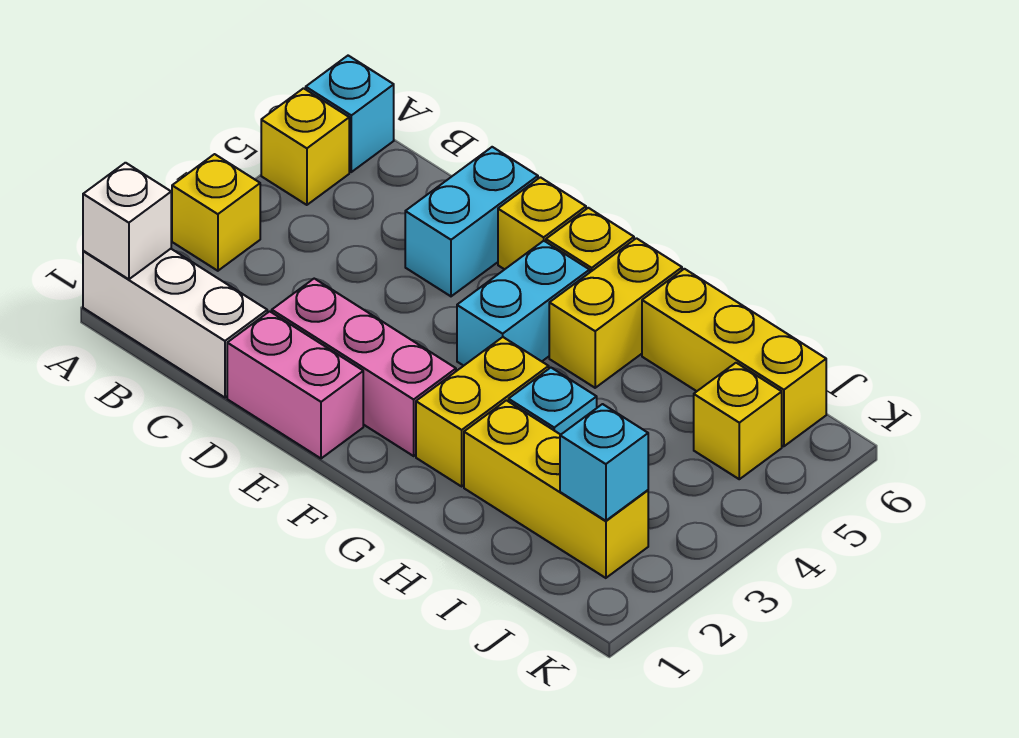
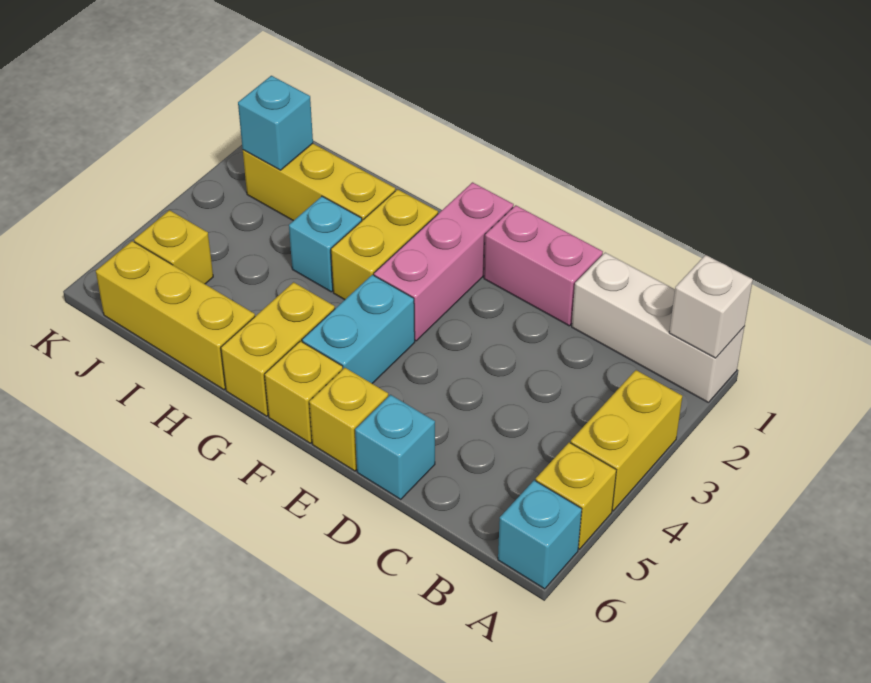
yellow brick A3 level 1 -> yellow brick A3:A4 level 1
pink brick D2:F2 level 1 -> pink brick F1:F3 level 1
cyan brick D5:D6 level 1 -> cyan brick D6 level 1

